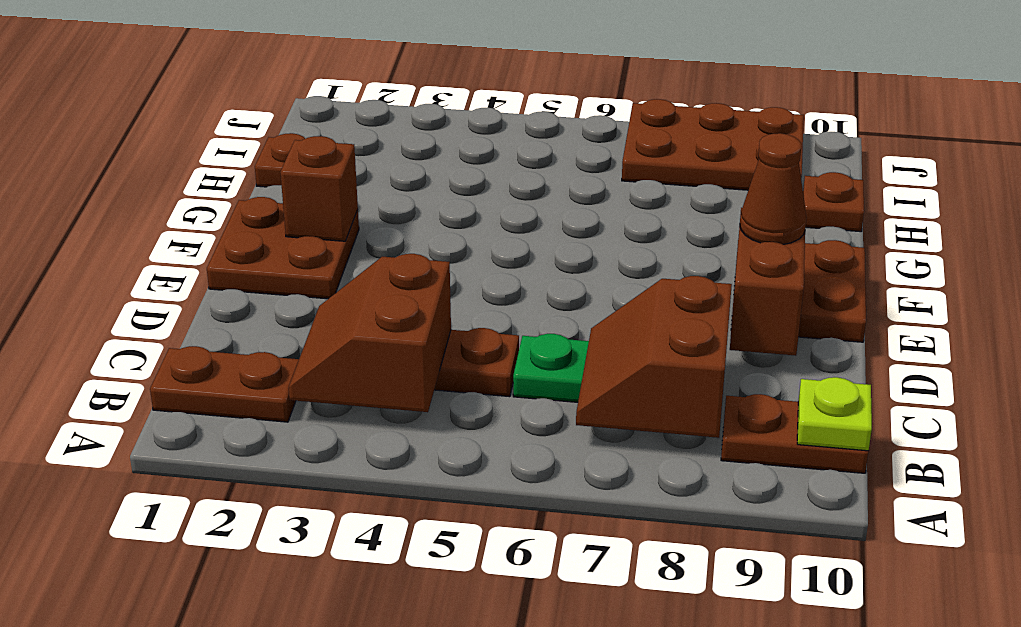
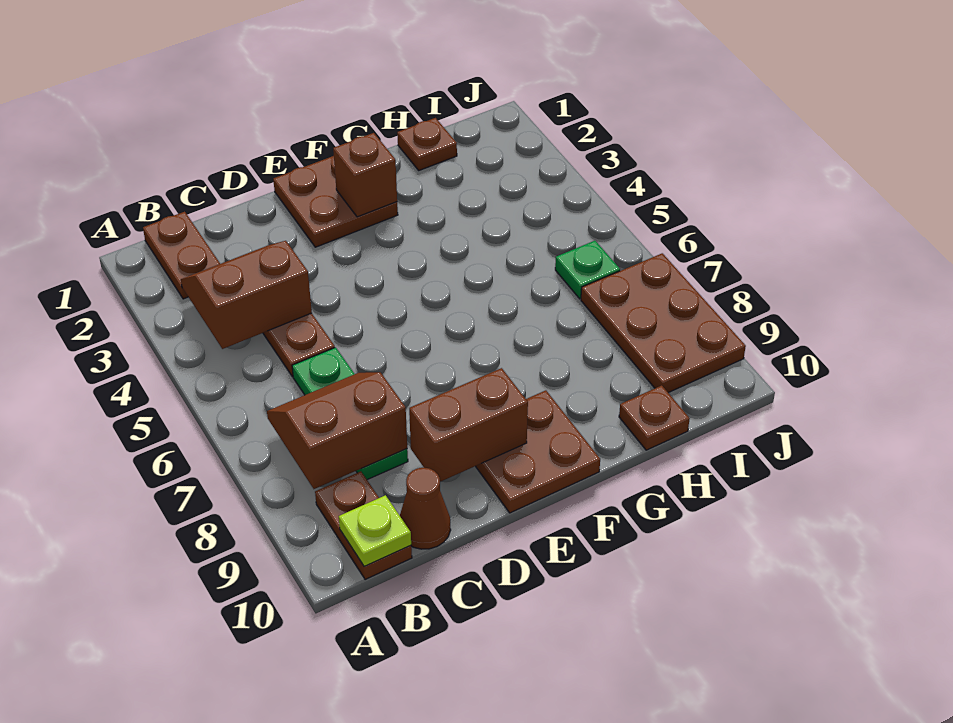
brown cone E9 level 3 -> brown cone C10 level 1
none -> green plate I6 level 1

